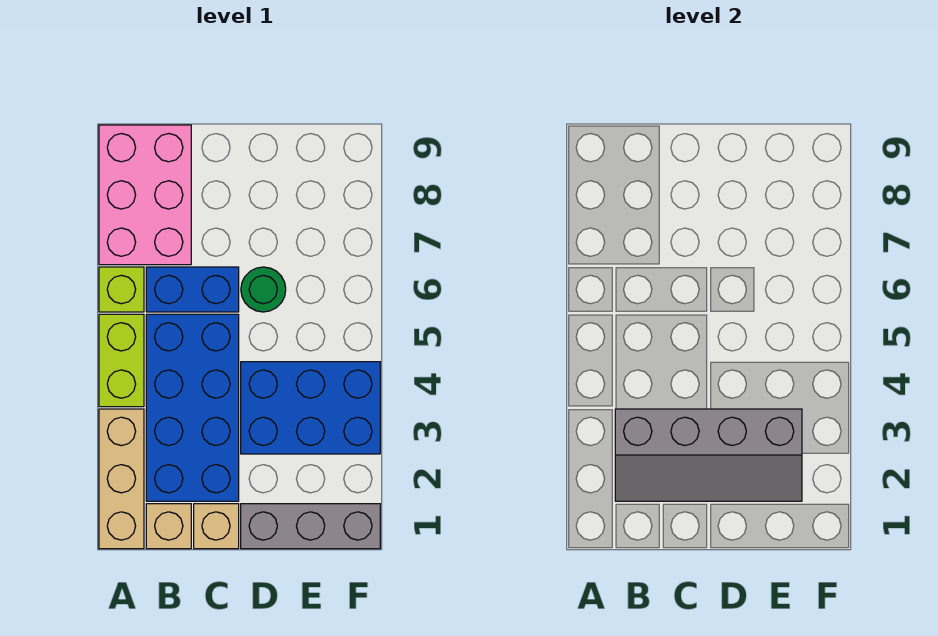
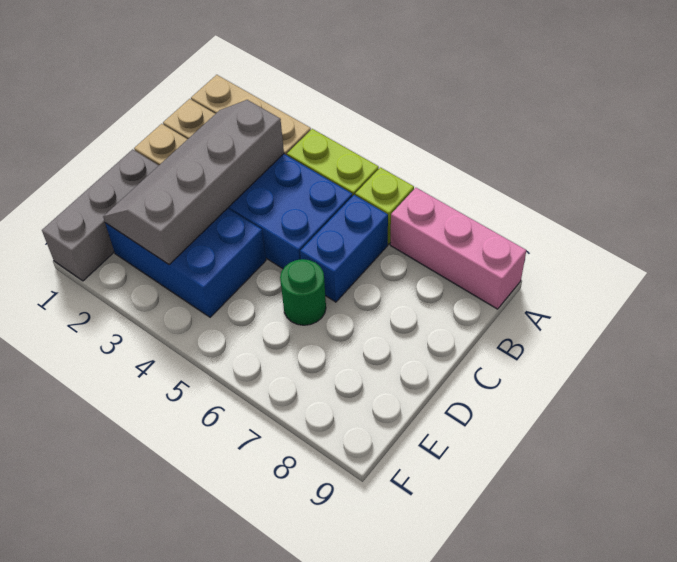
pink brick A7:B9 level 1 -> pink brick A7:A9 level 1
blue brick D3:F4 level 1 -> blue brick D2:E4 level 1

